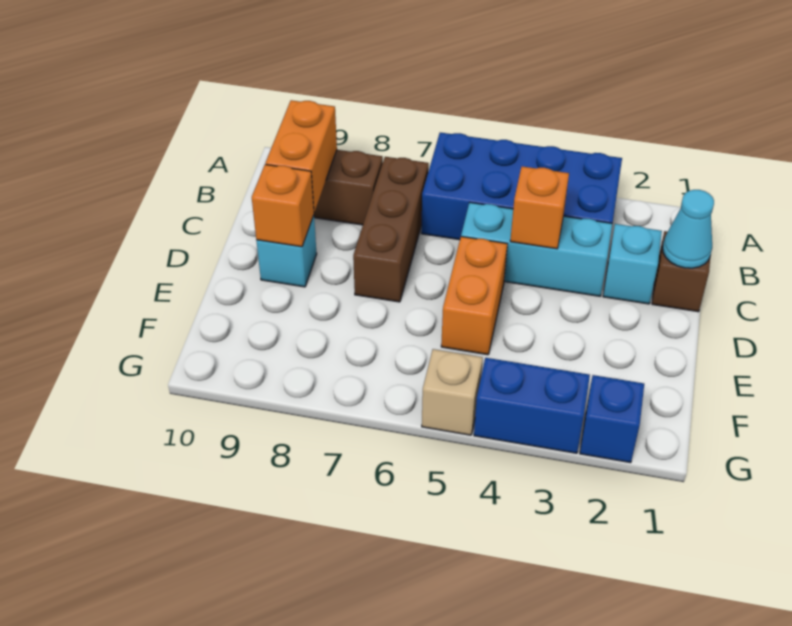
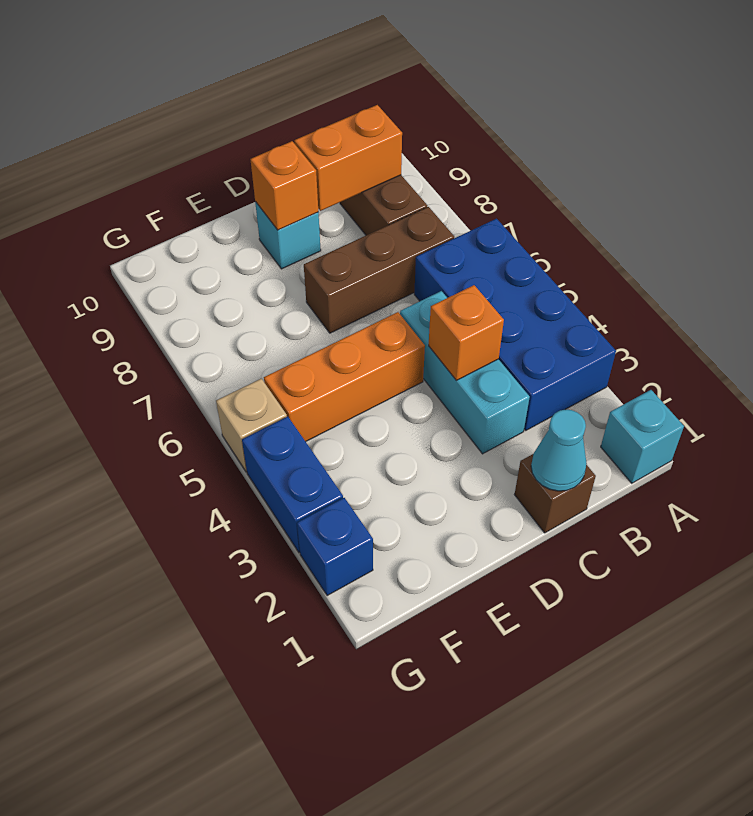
cyan brick C2 level 1 -> cyan brick A1 level 1
orange brick D5:E5 level 1 -> orange brick D5:F5 level 1

